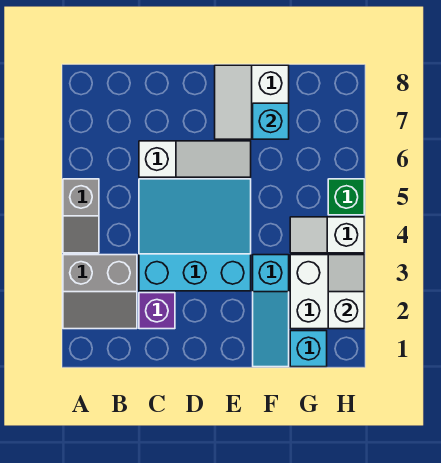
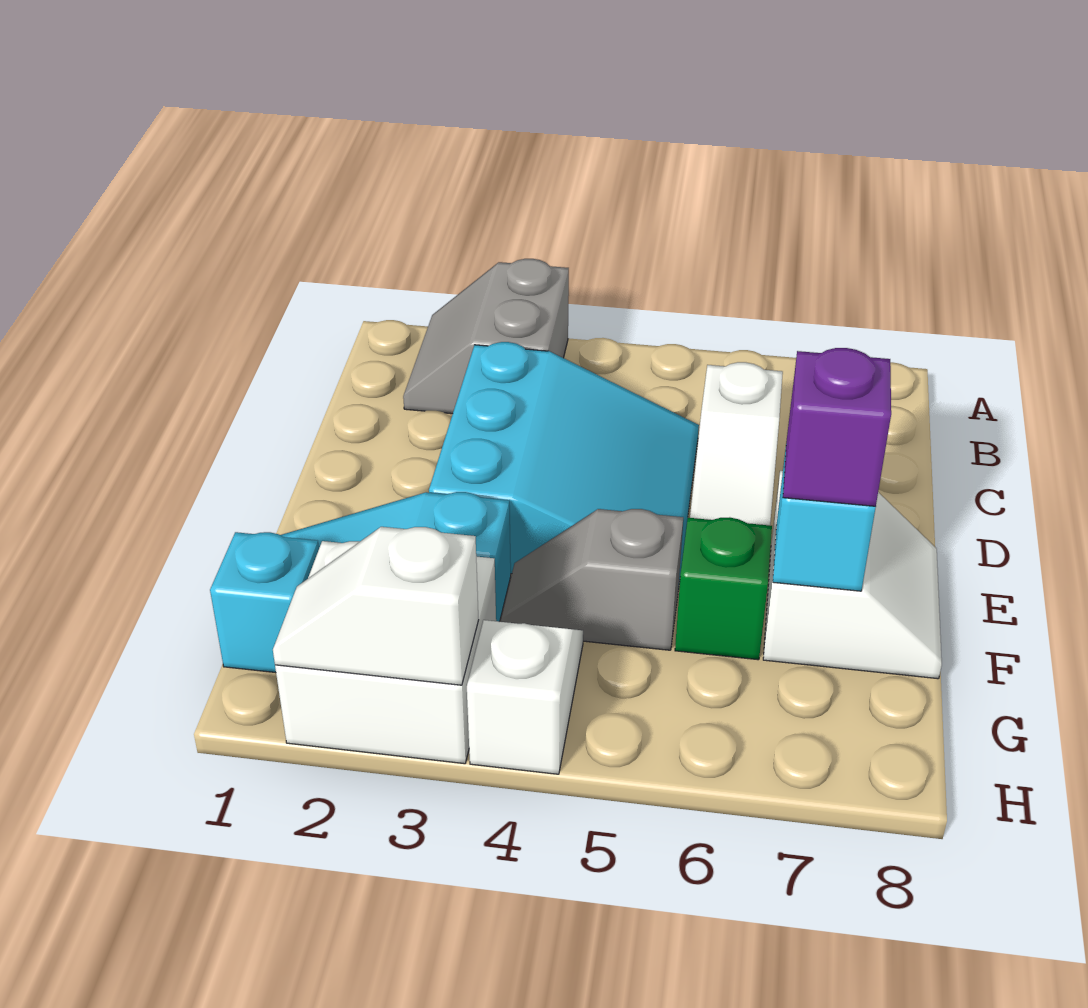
grey slope A4:A5 level 1 top 5 -> grey slope F4:F5 level 1 top 5
purple brick C2 level 1 -> purple brick F7 level 3
white slope E7:F8 level 1 top F -> white slope E7:F8 level 1 top 7
white slope H2:H3 level 2 top 2 -> white slope H2:H3 level 2 top 3
green brick H5 level 1 -> green brick F6 level 1

